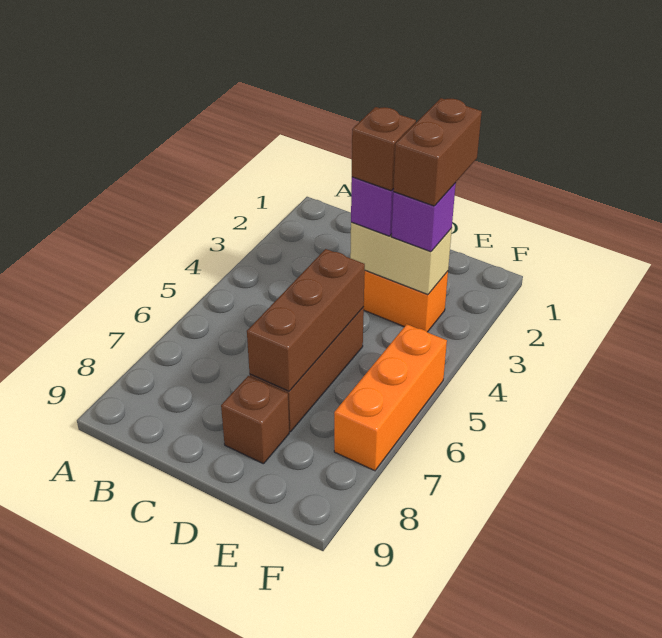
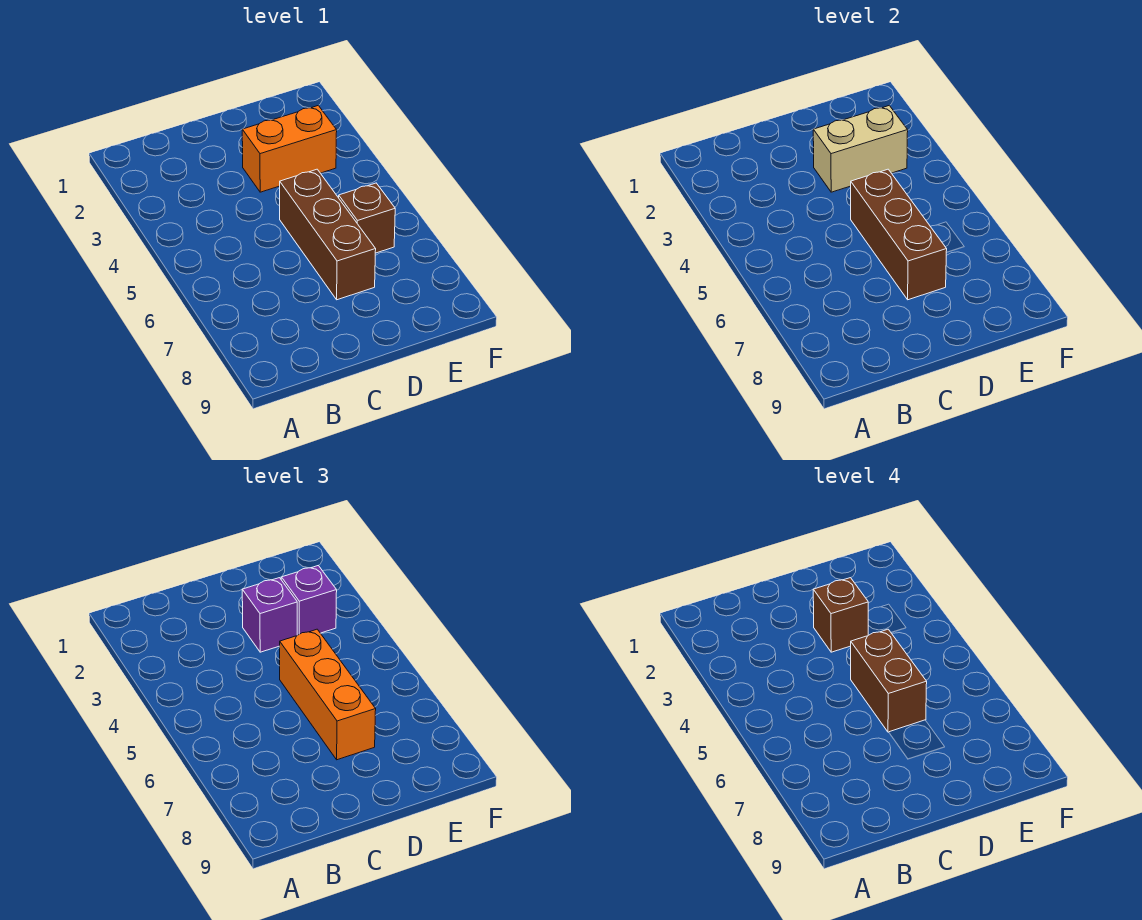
brown brick D8 level 1 -> brown brick E6 level 1
brown brick E2:E3 level 4 -> brown brick D5:D6 level 4
orange brick F5:F7 level 1 -> orange brick D5:D7 level 3

